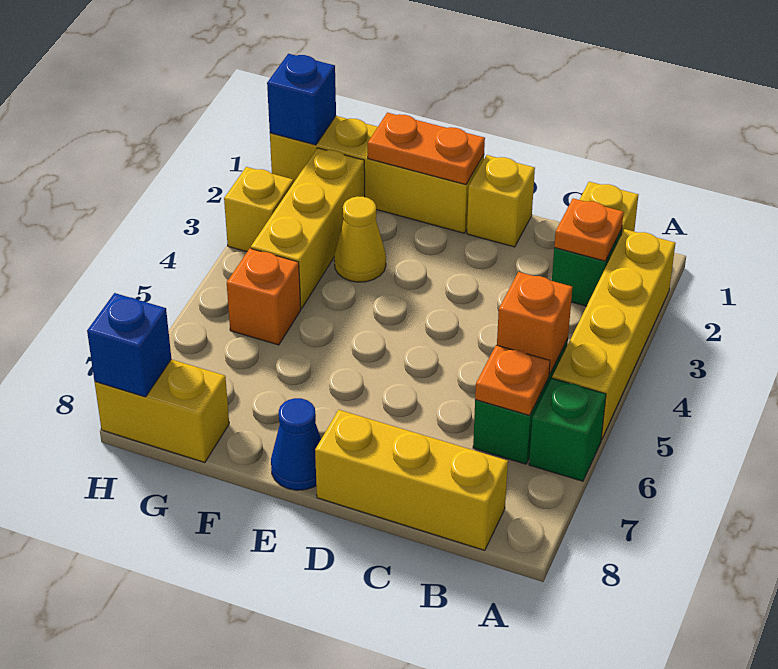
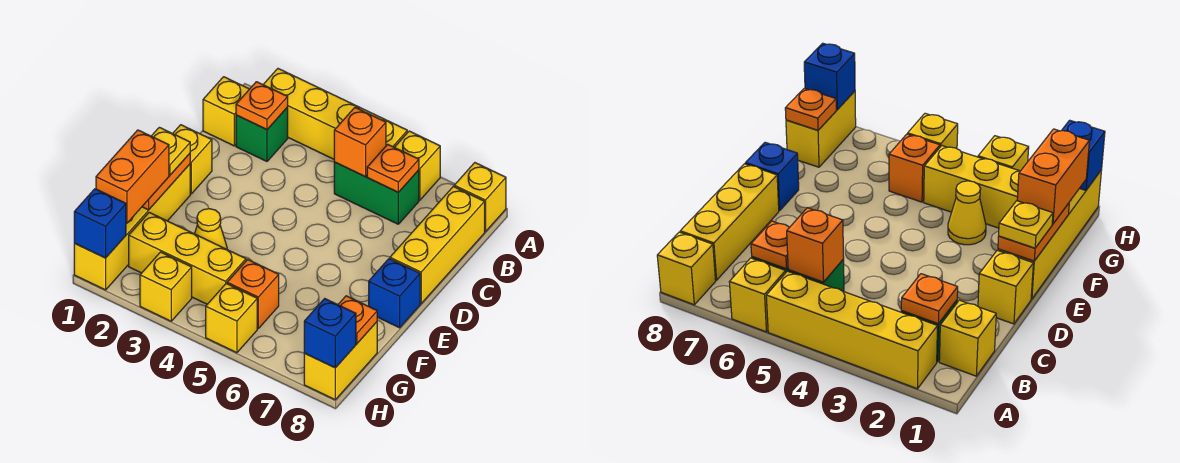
green brick A6 level 1 -> yellow brick A6 level 1
none -> yellow brick A8 level 1
none -> yellow plate E1 level 3
blue cone E8 level 1 -> blue brick E8 level 1
none -> orange brick F1:G1 level 3
none -> orange plate G8 level 2
none -> yellow brick H5 level 1

